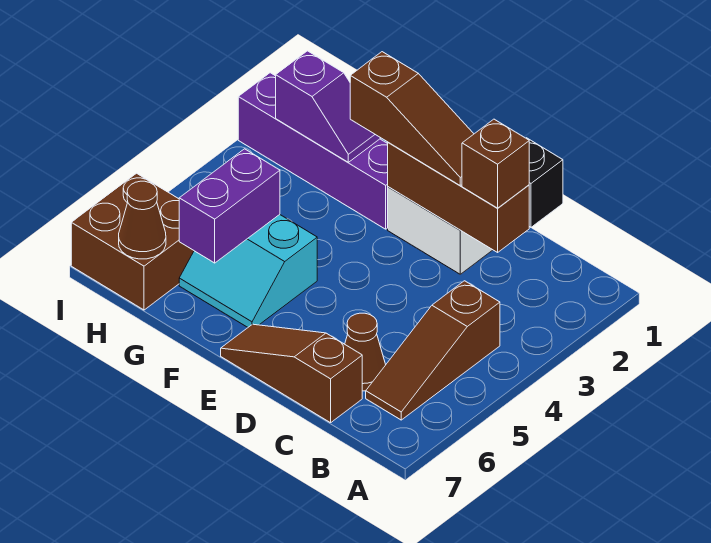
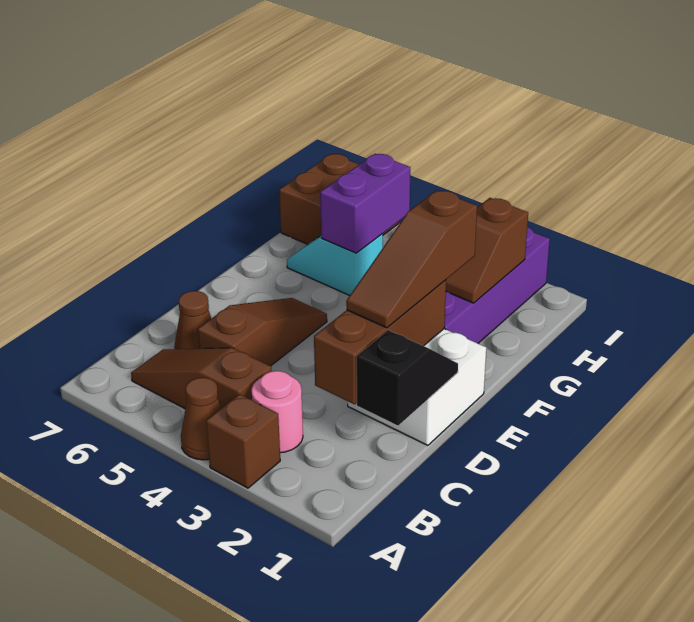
none -> pink round brick B3 level 1
brown brick C2 level 3 -> brown brick A3 level 1
brown slope C7:E7 level 1 top C -> brown slope C5:E5 level 1 top C
cyan slope F5:G6 level 1 top 5 -> cyan slope G5:G6 level 1 top 5
purple slope G2:H2 level 2 top H -> brown slope G2:H2 level 2 top H
purple brick G5:G6 level 2 -> purple brick G5:H5 level 2
brown cone H7 level 2 -> brown cone A4 level 1

